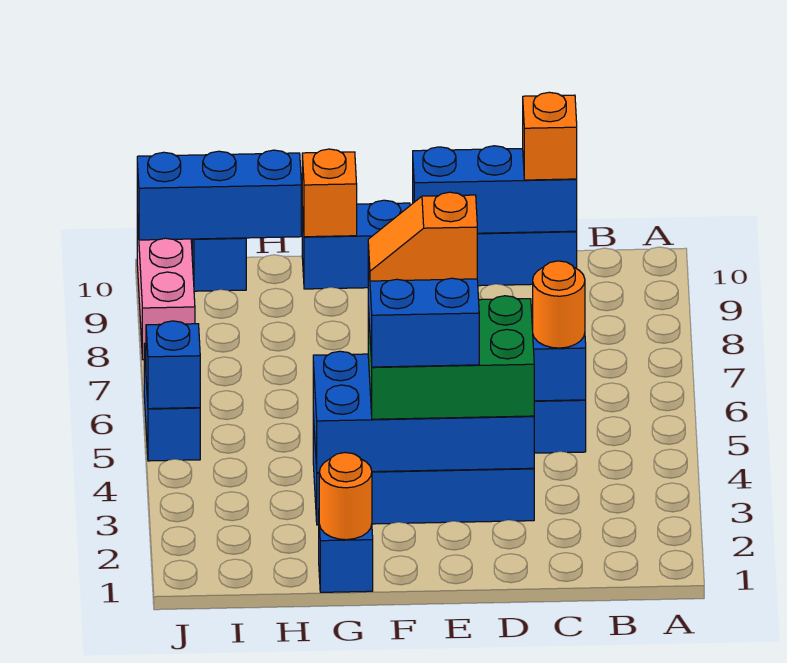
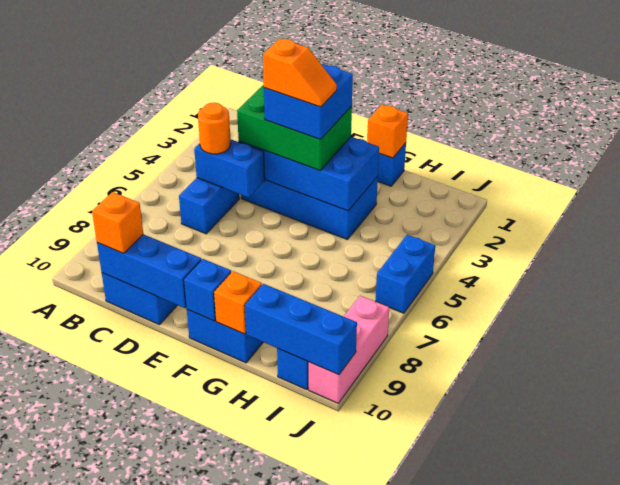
orange round brick G1 level 2 -> orange brick G1 level 2
blue brick J5 level 2 -> blue brick F10 level 2

